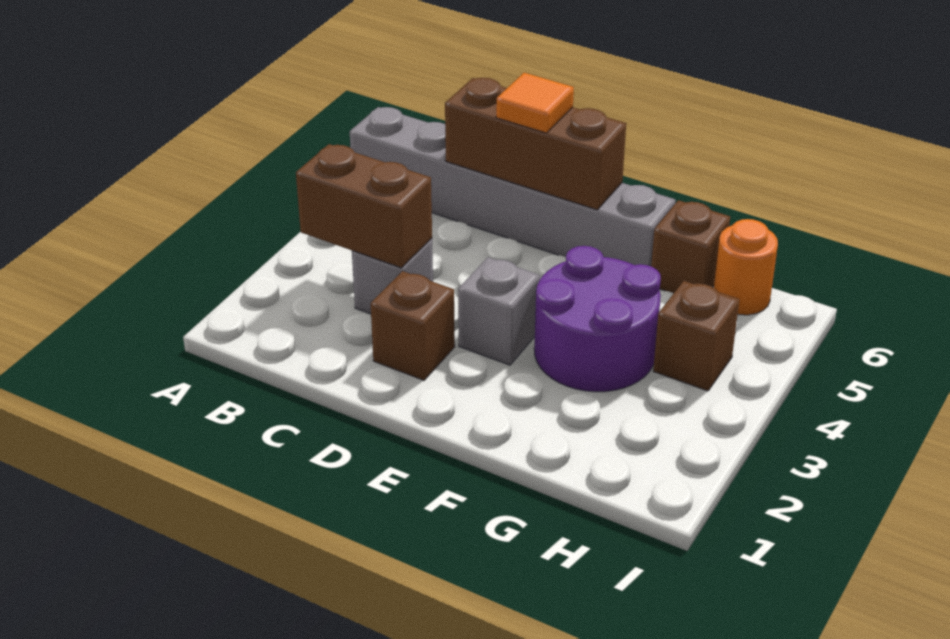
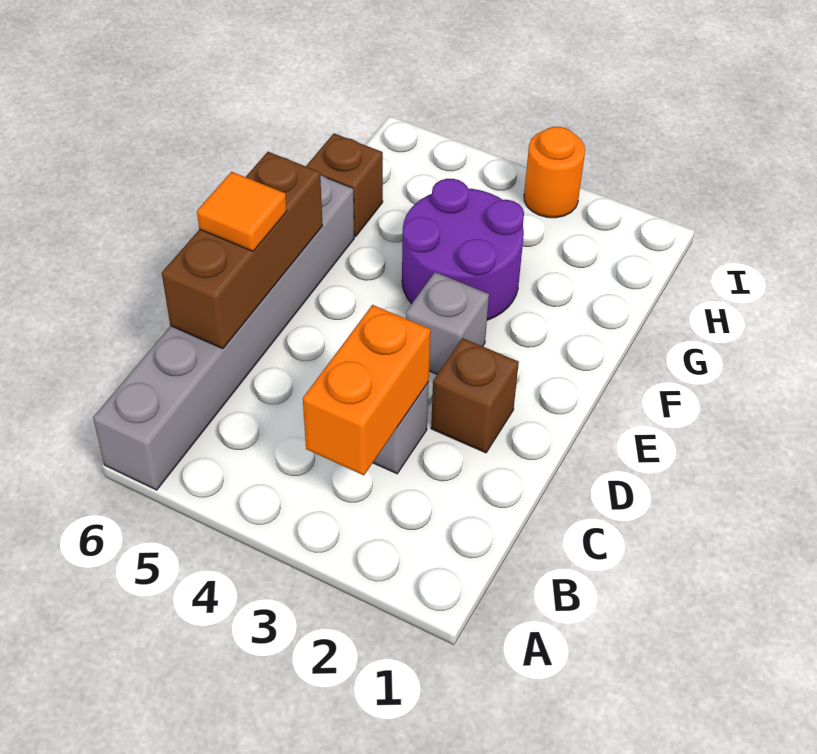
brown brick B3:C3 level 2 -> orange brick B3:C3 level 2
brown brick H4 level 1 -> none
orange round brick H6 level 1 -> orange round brick I3 level 1

